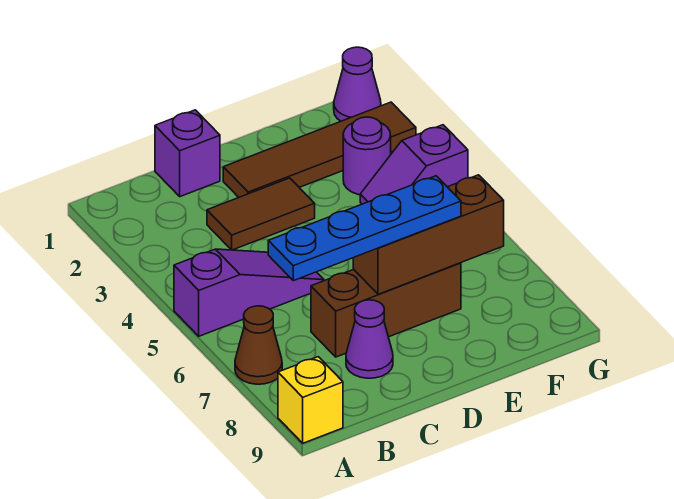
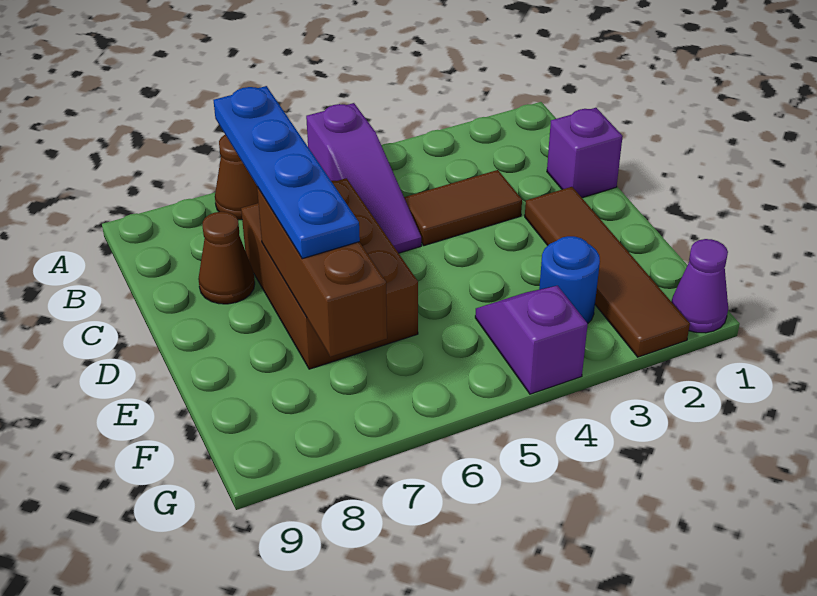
yellow brick A9 level 1 -> none
brown tile C3:D3 level 1 -> brown tile C3:C4 level 1
brown brick C7:E7 level 1 -> brown brick C6:E7 level 1
purple cone C8 level 1 -> brown cone C8 level 1
purple round brick F3 level 1 -> blue round brick F3 level 1

